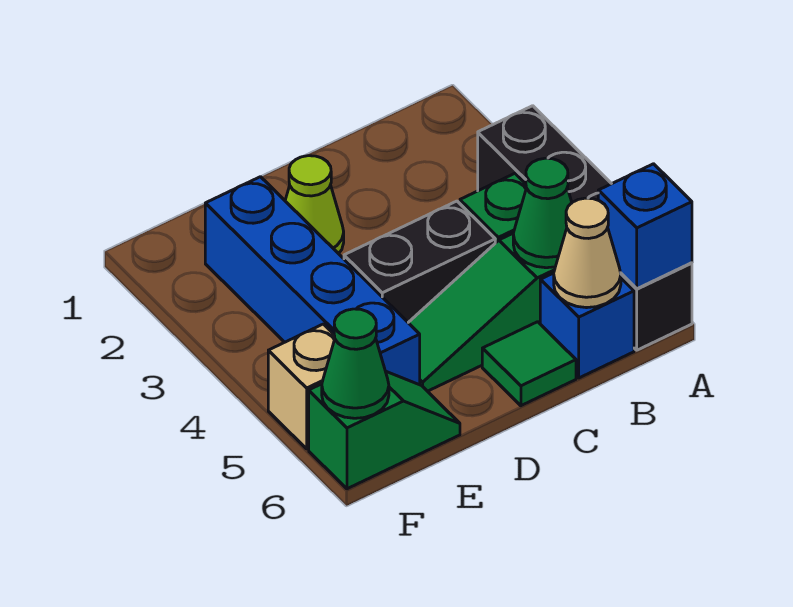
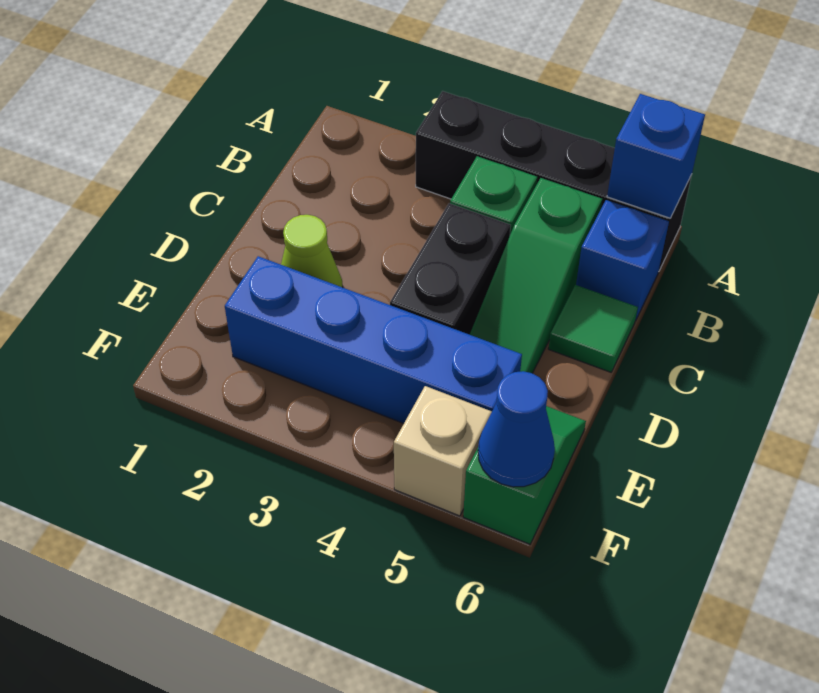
green cone B5 level 2 -> none
tan cone B6 level 2 -> none
green cone F6 level 2 -> blue cone F6 level 2

